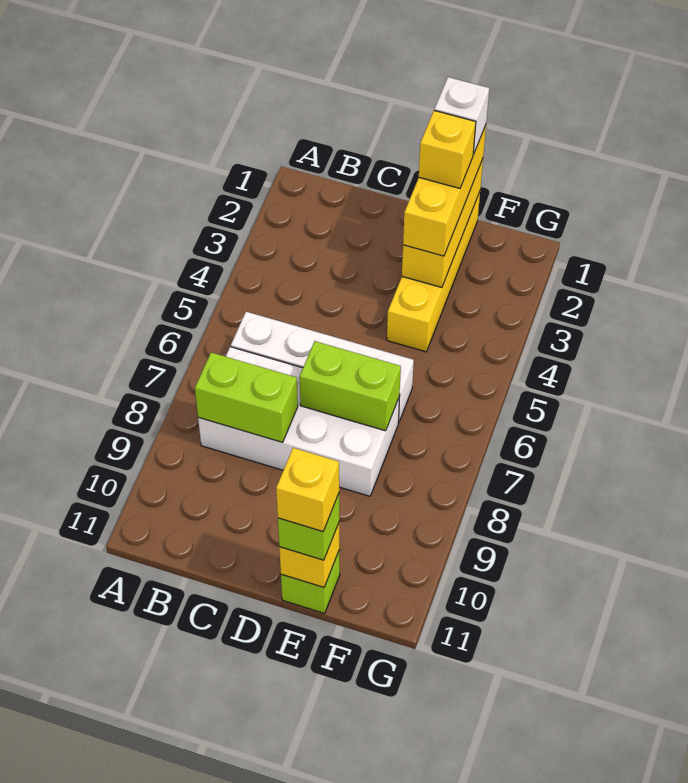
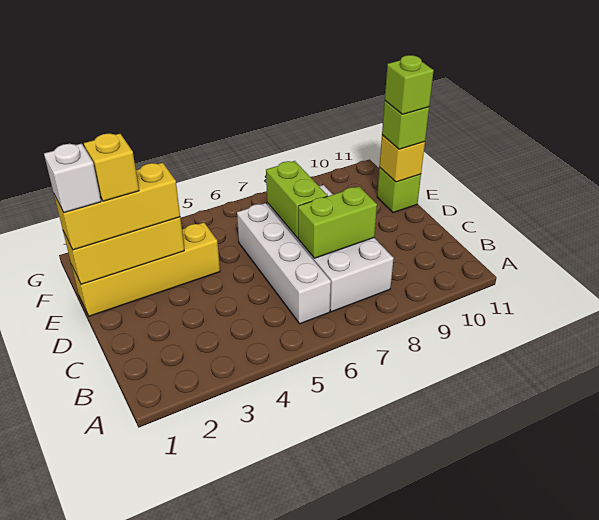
lime brick B8:C8 level 2 -> lime brick C7:C8 level 2
yellow brick E11 level 4 -> lime brick E11 level 4

